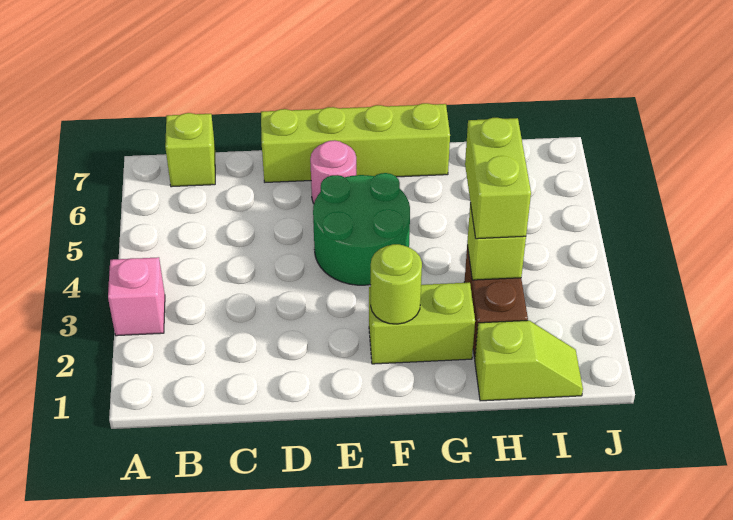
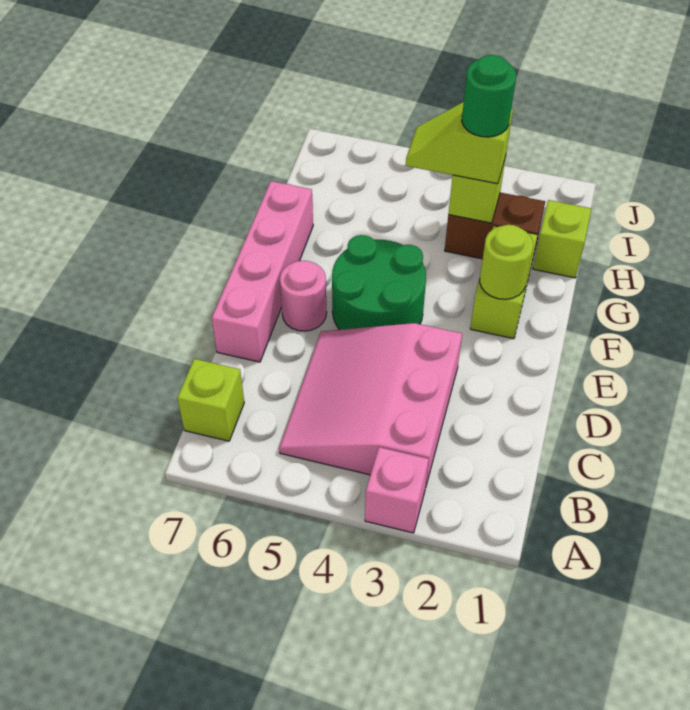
none -> pink slope B3:D5 level 1 top 3
lime brick D7:G7 level 1 -> pink brick D7:G7 level 1
lime brick H3:H4 level 3 -> lime slope H3:H4 level 3 top 3
none -> green round brick H3 level 4

